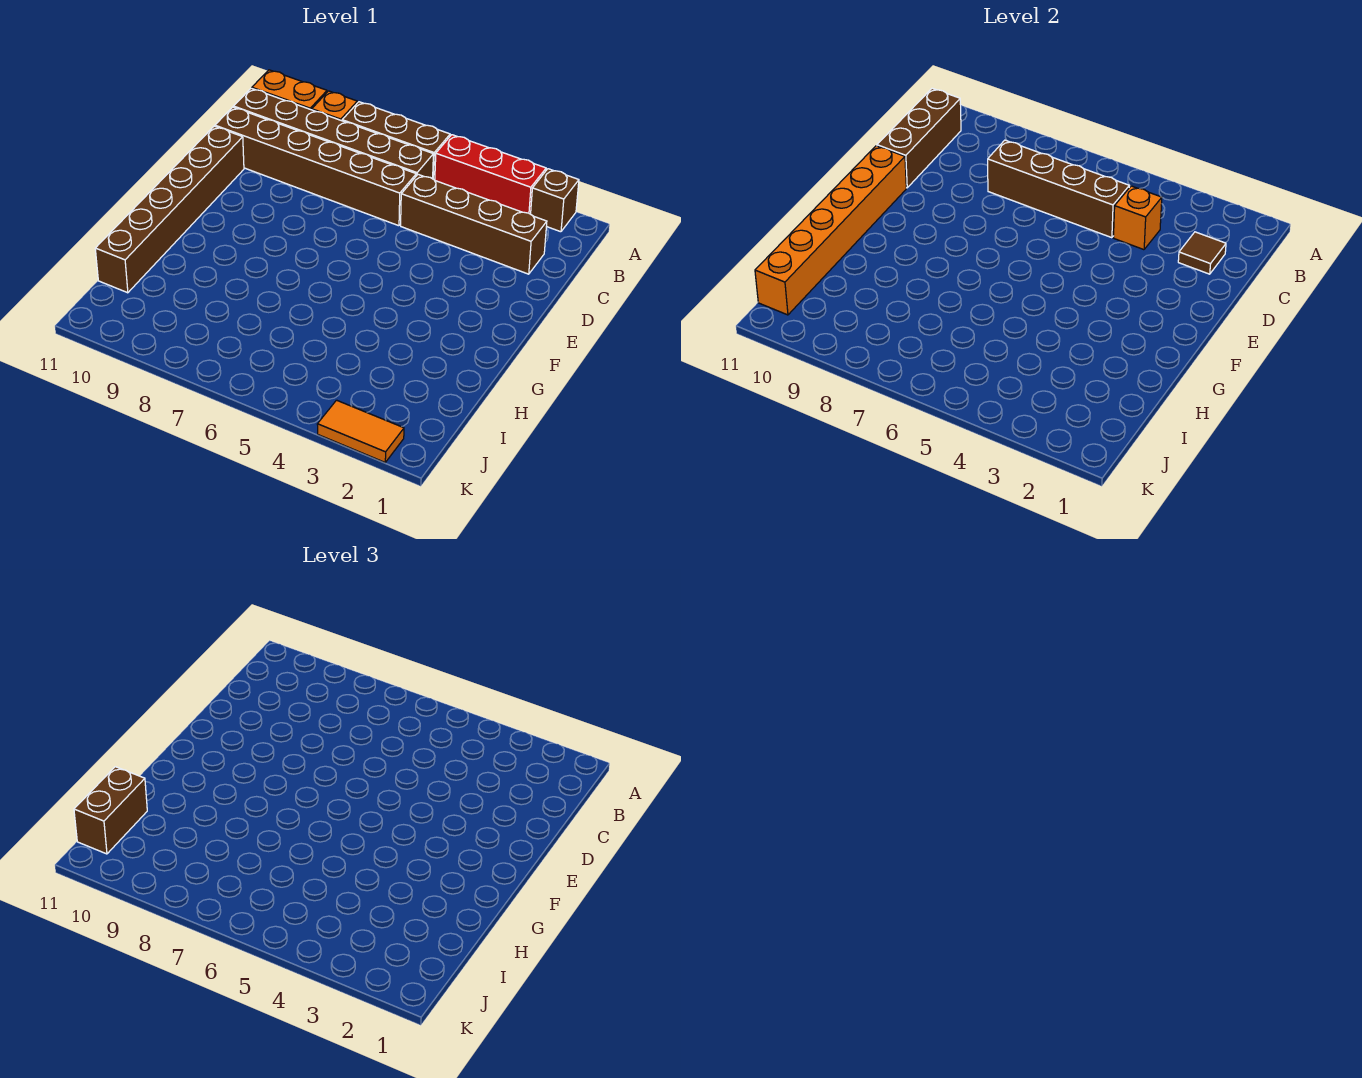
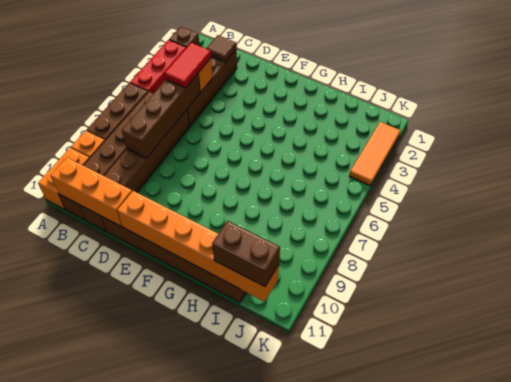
brown brick B11:D11 level 2 -> orange brick B11:D11 level 2
none -> red tile C4:C5 level 3
orange tile K2:K3 level 1 -> orange tile K2:K4 level 1

